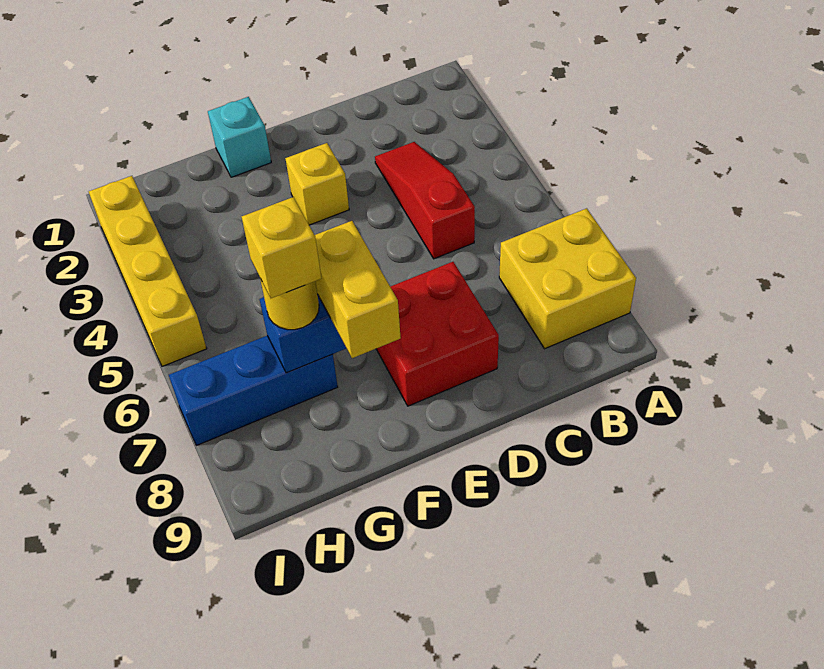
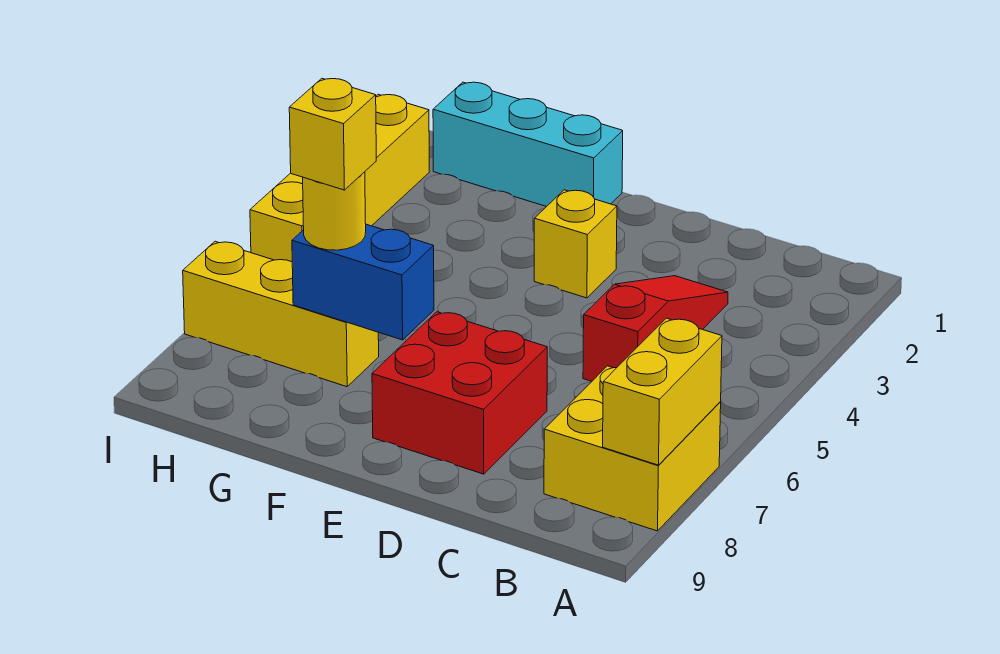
cyan brick F1 level 1 -> cyan brick F1:H1 level 1
yellow brick F7:F8 level 3 -> yellow brick A7:A8 level 2
blue brick G7:I7 level 1 -> yellow brick G7:I7 level 1

